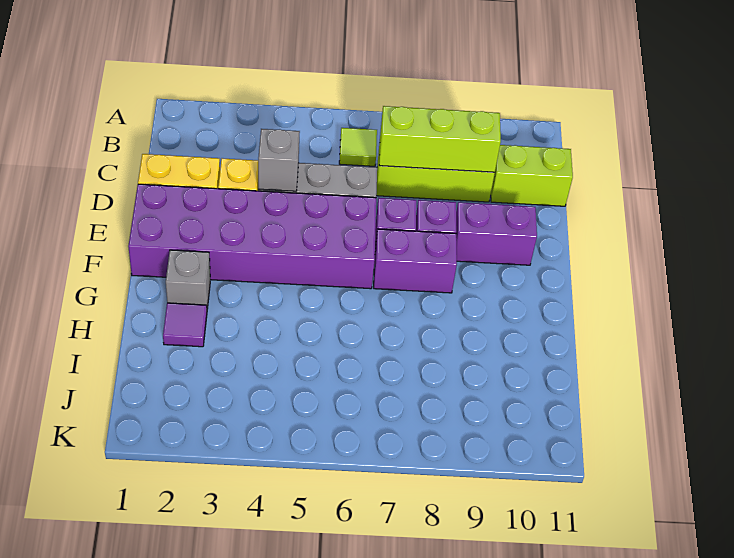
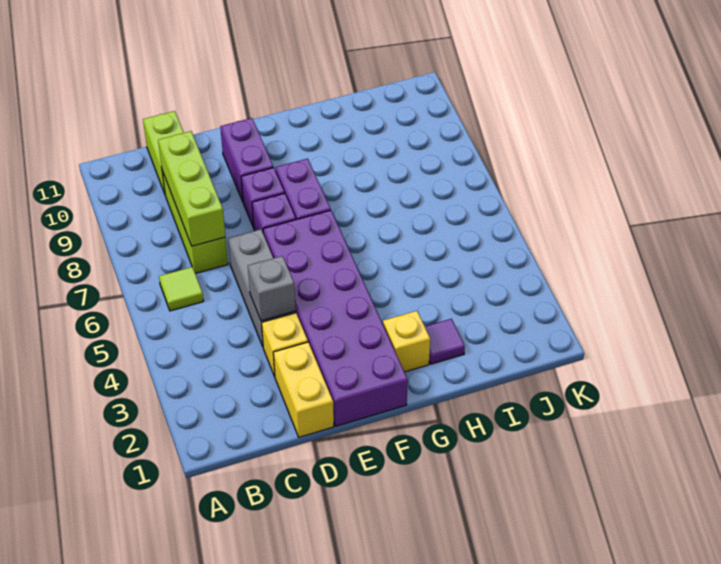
grey brick G2 level 1 -> yellow brick G2 level 1

